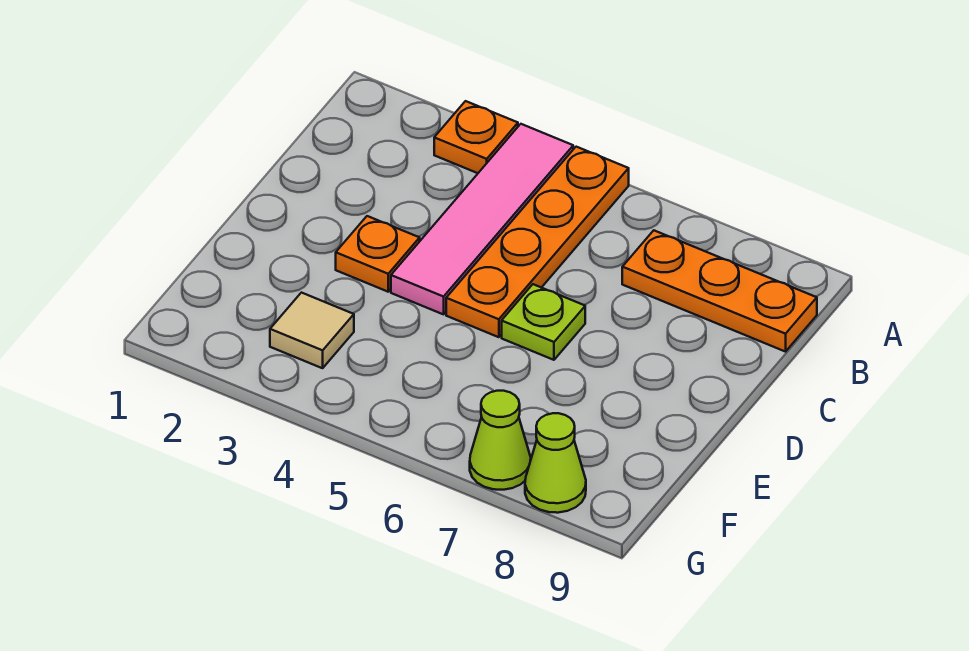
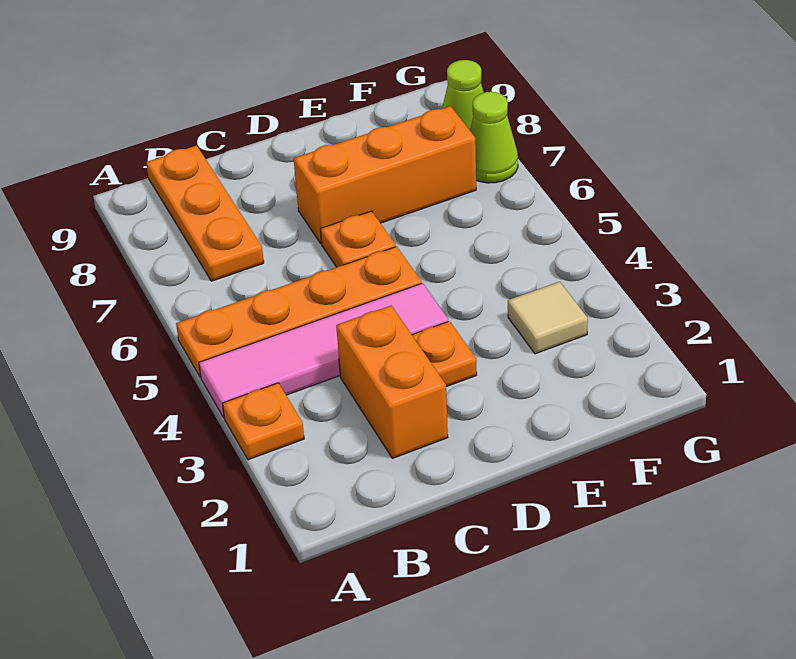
none -> orange brick C2:C3 level 1
lime plate D6 level 1 -> orange plate D6 level 1
none -> orange brick D7:F7 level 1

